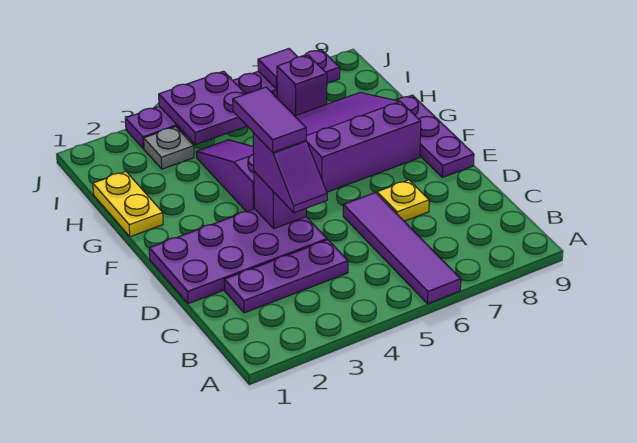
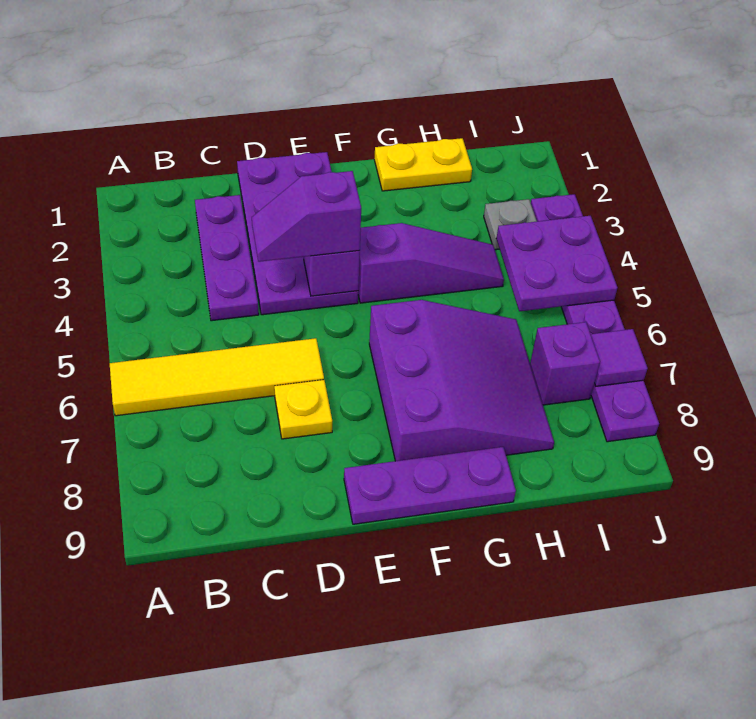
purple tile A6:D6 level 1 -> yellow tile A6:D6 level 1
purple tile E4:F4 level 4 -> none

